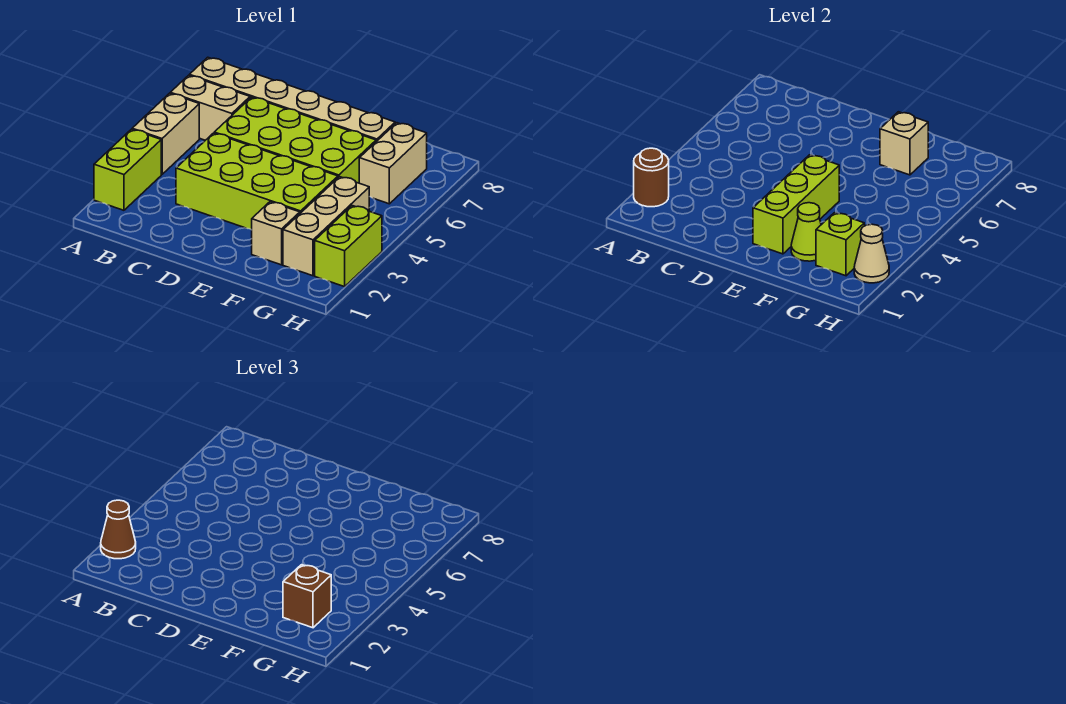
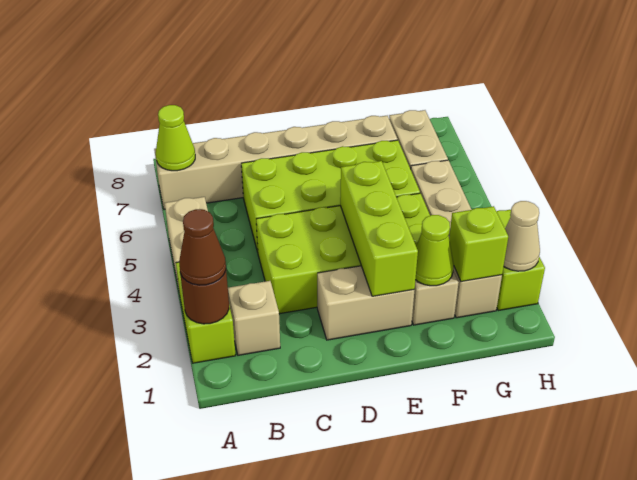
tan brick A6:B6 level 1 -> tan brick D2:E2 level 1
none -> lime cone A7 level 2
tan brick F7 level 2 -> tan brick B2 level 1
tan brick G2:G4 level 1 -> tan brick G2:G5 level 1
brown brick G2 level 3 -> none

